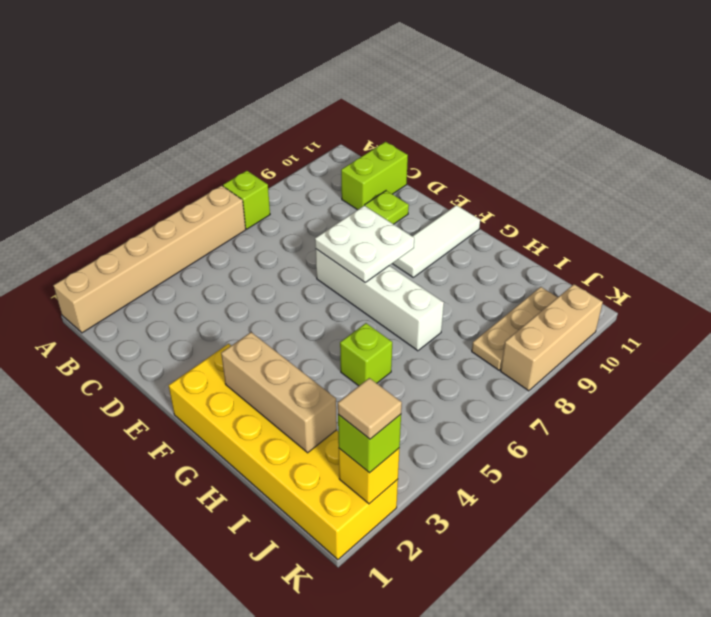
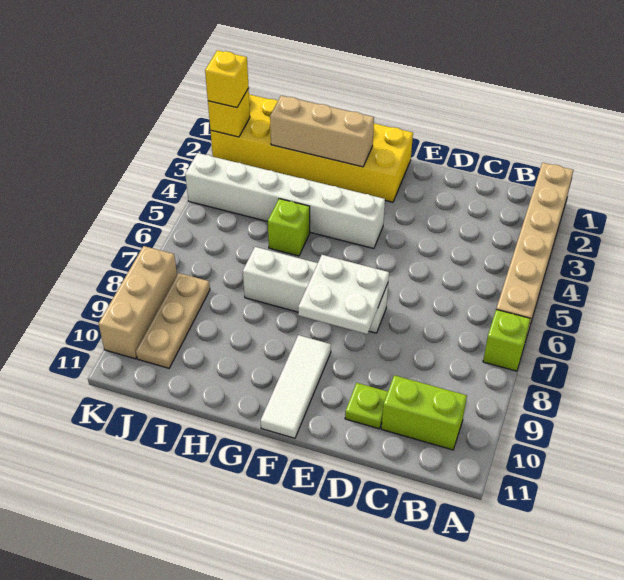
lime brick C10:C11 level 1 -> lime brick B10:C10 level 1
none -> white brick F4:K4 level 1
lime brick K2 level 3 -> yellow brick K2 level 3
tan tile K2 level 4 -> none

